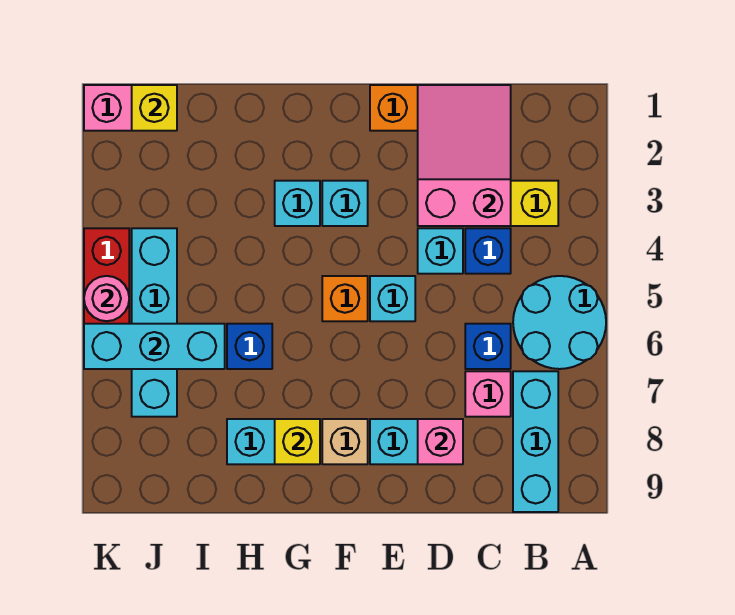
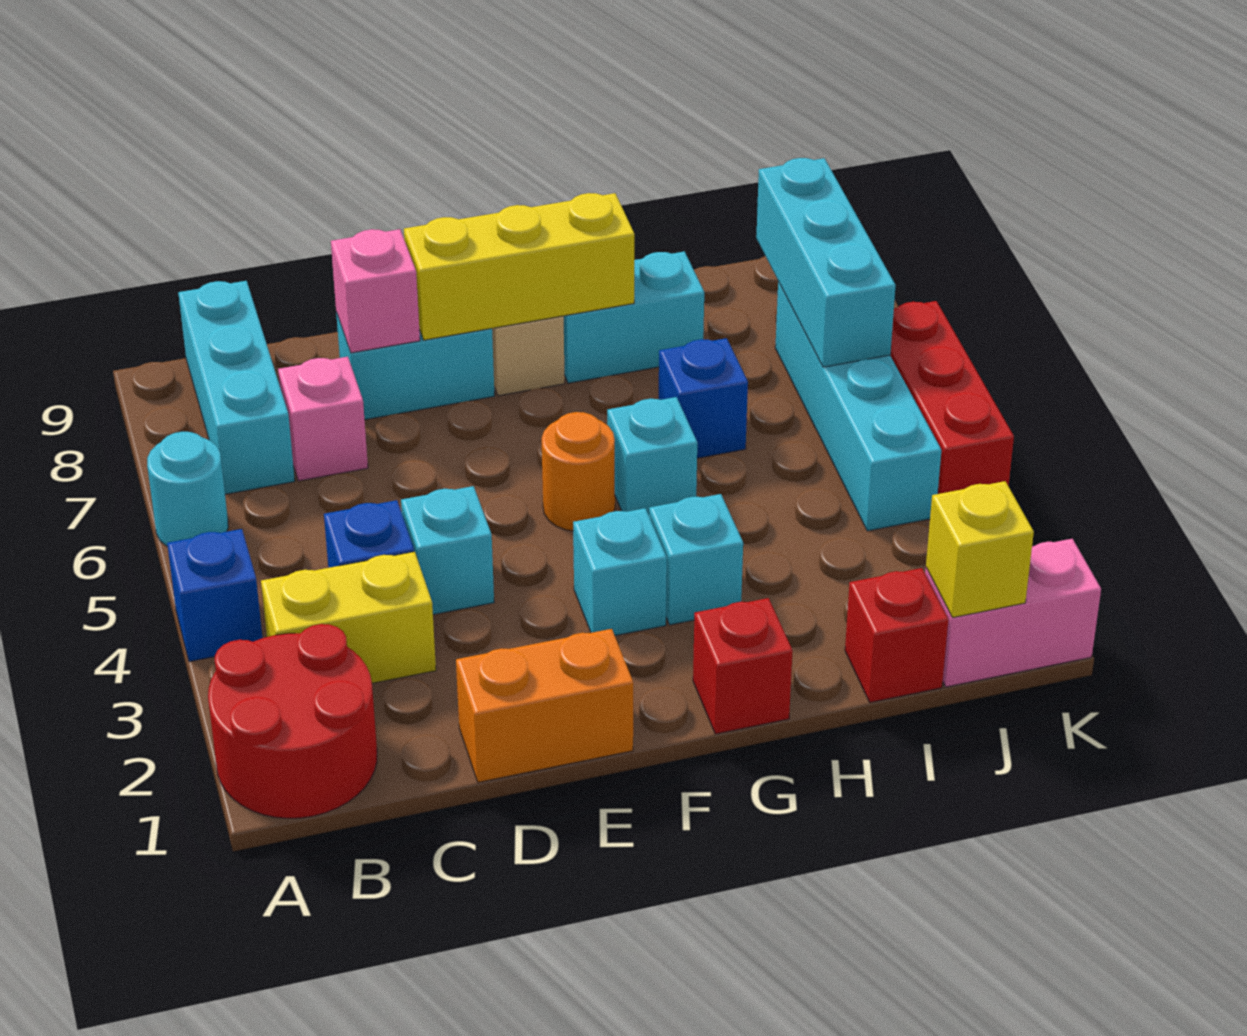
none -> red round brick A1:B2 level 1
cyan round brick A5:B6 level 1 -> cyan round brick A6 level 1
pink slope C1:D3 level 2 top 3 -> none
blue brick C6 level 1 -> blue brick A4 level 1
cyan brick E5 level 1 -> cyan brick G5 level 1
orange brick F5 level 1 -> orange round brick F5 level 1
none -> red brick G1 level 1
yellow brick G8 level 2 -> yellow brick E8:G8 level 2
none -> red brick I1 level 1
cyan brick I6:K6 level 2 -> cyan brick J6:J8 level 2
pink round brick K5 level 2 -> none

